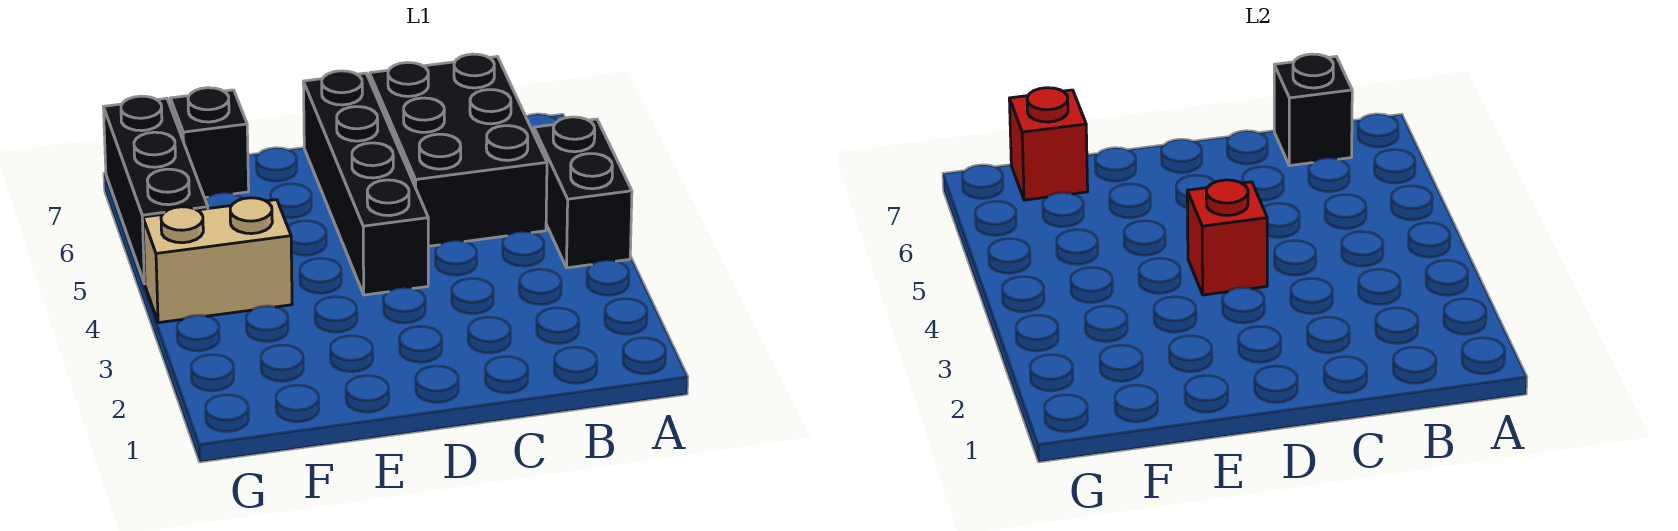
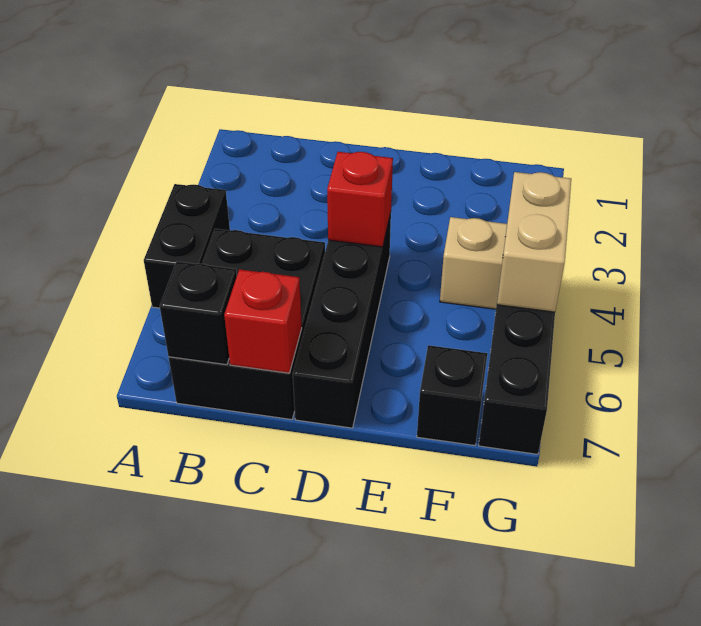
red brick F7 level 2 -> red brick C7 level 2
none -> tan brick G4:G5 level 2

